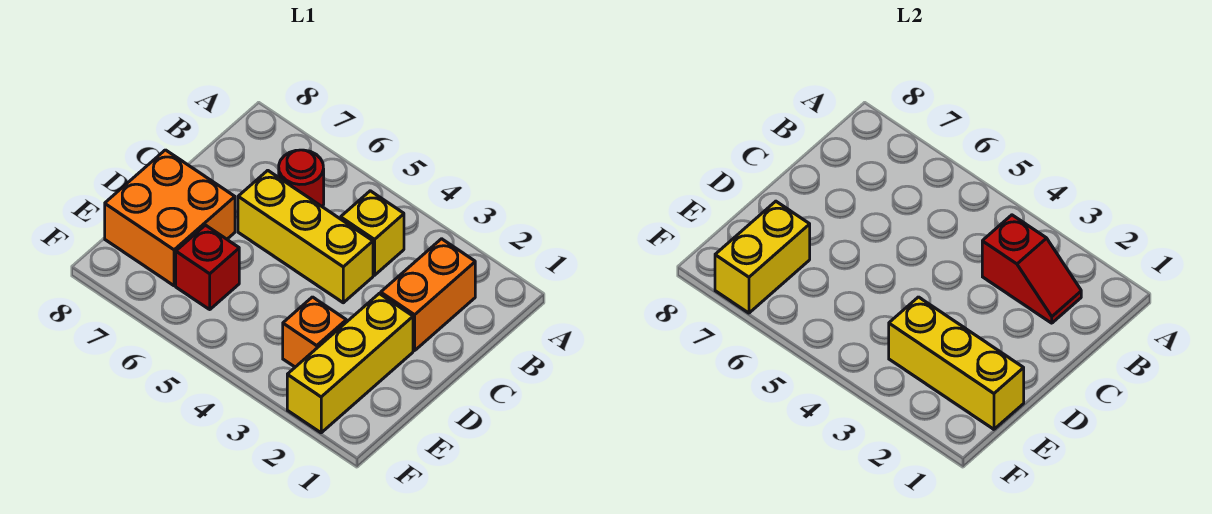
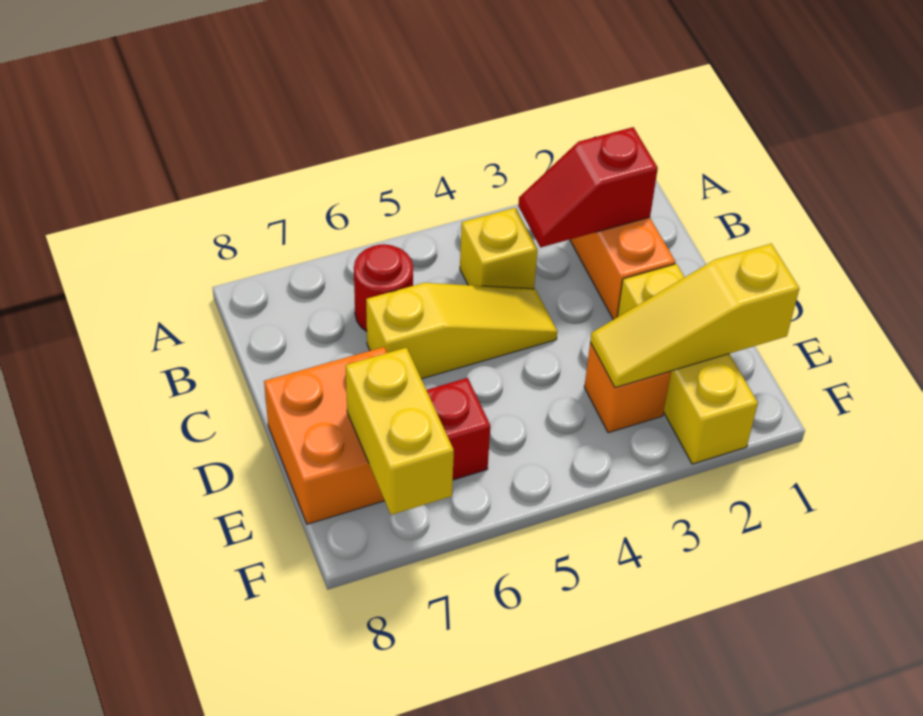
red slope B2:B3 level 2 top 3 -> red slope B2:B3 level 2 top 2
yellow brick C4:C6 level 1 -> yellow slope C4:C6 level 1 top 6
yellow brick E1:E3 level 2 -> yellow slope E1:E3 level 2 top 1

